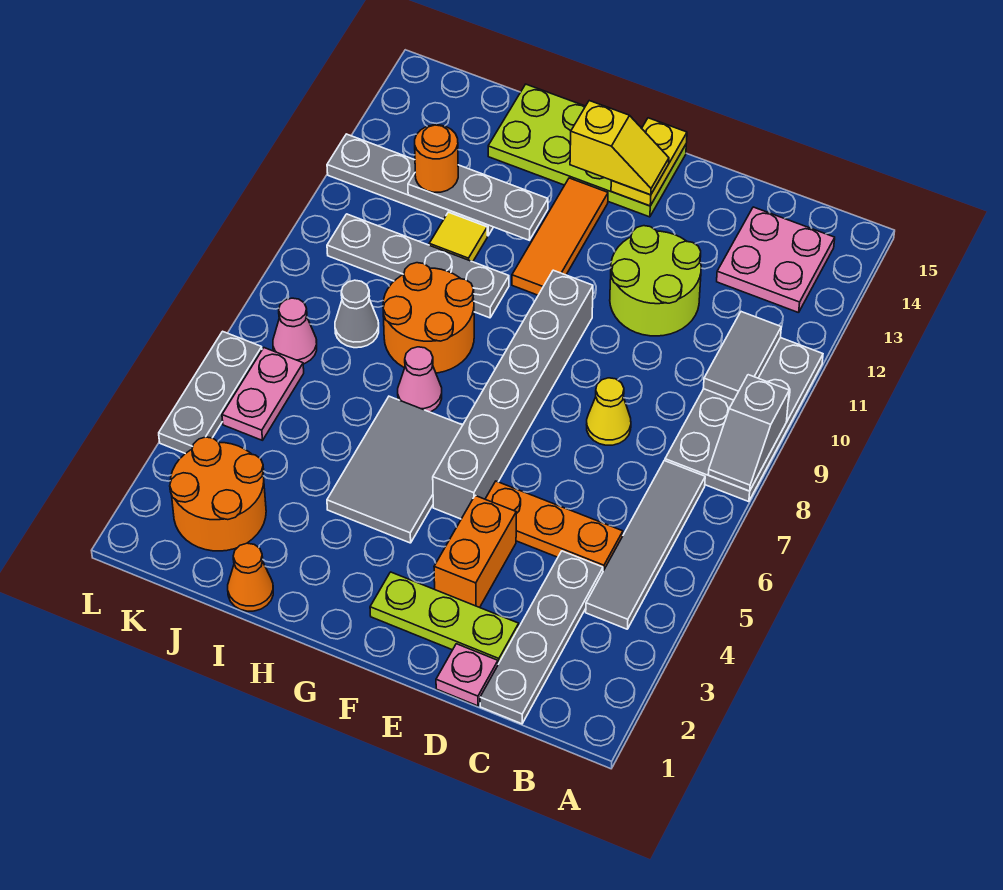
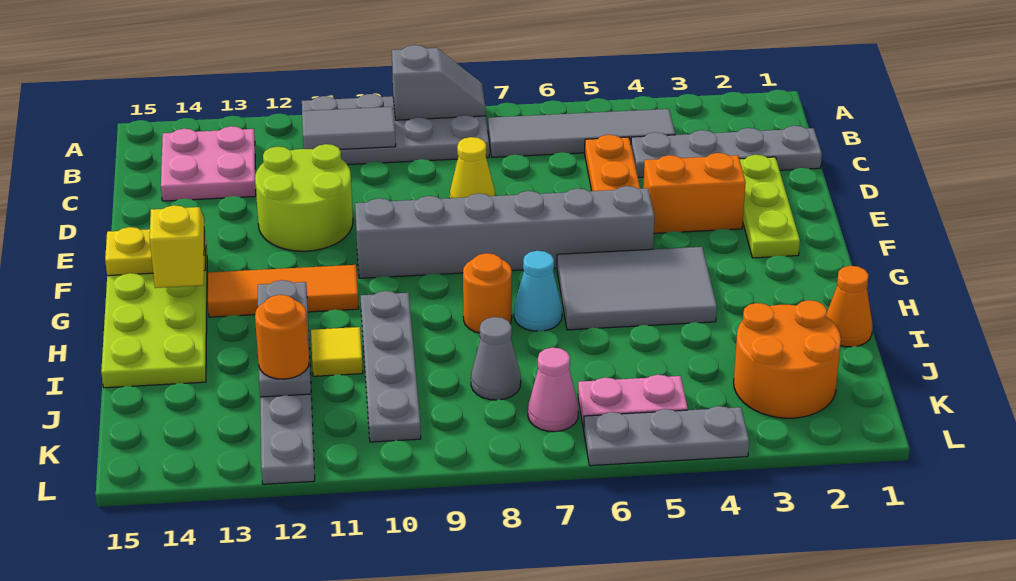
pink plate D1 level 1 -> none
pink cone H7 level 1 -> cyan cone H7 level 1
orange round brick H8:I9 level 1 -> orange round brick H8 level 1

